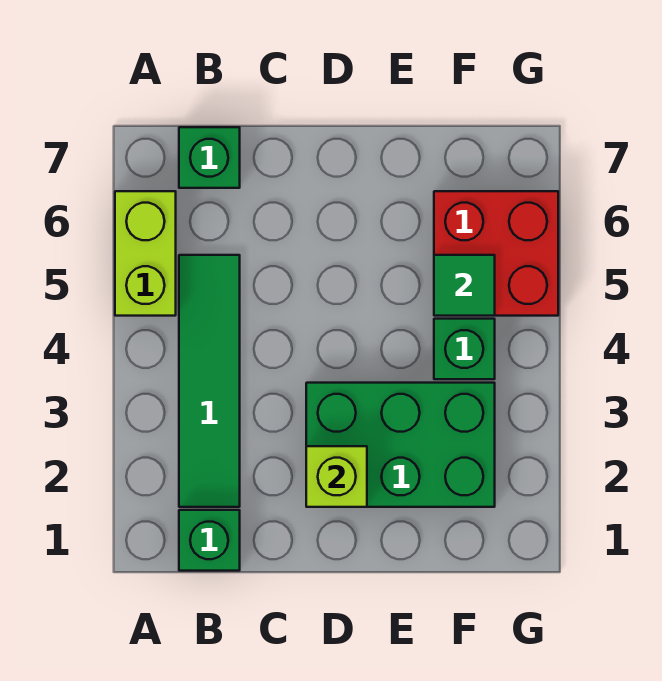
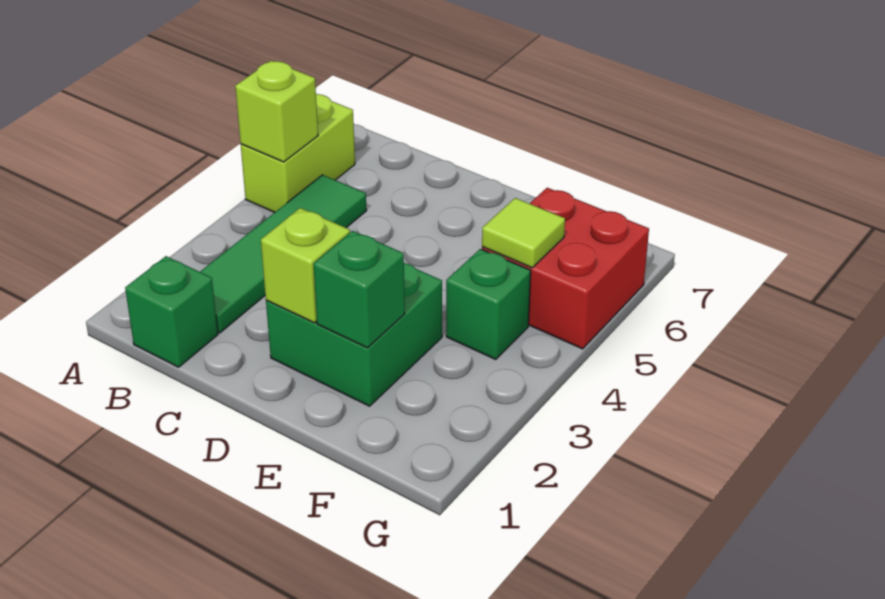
none -> lime brick A5 level 2
green brick B7 level 1 -> green brick E2 level 2
green brick D2:F3 level 1 -> green brick D2:E3 level 1
green tile F5 level 2 -> lime tile F5 level 2

